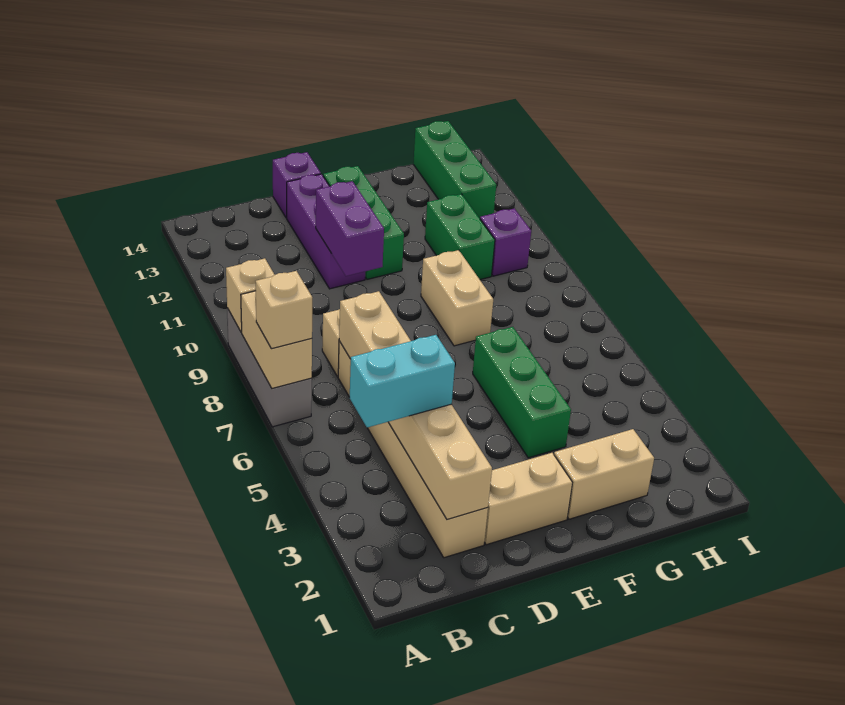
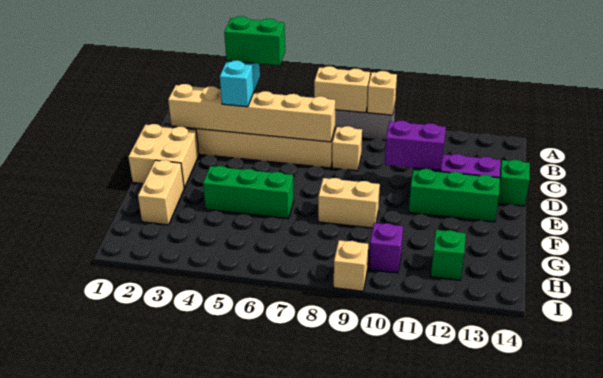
tan brick A7 level 3 -> tan brick I9 level 1
tan brick D2:E2 level 1 -> tan brick D1:E2 level 1
purple brick D14 level 1 -> green brick D14 level 1
green brick G10:G11 level 1 -> green brick B4:B5 level 4
green brick H12:H14 level 1 -> green brick H12 level 1

